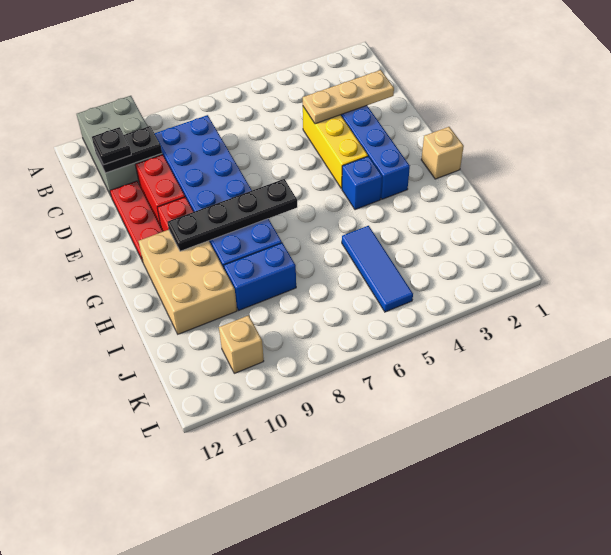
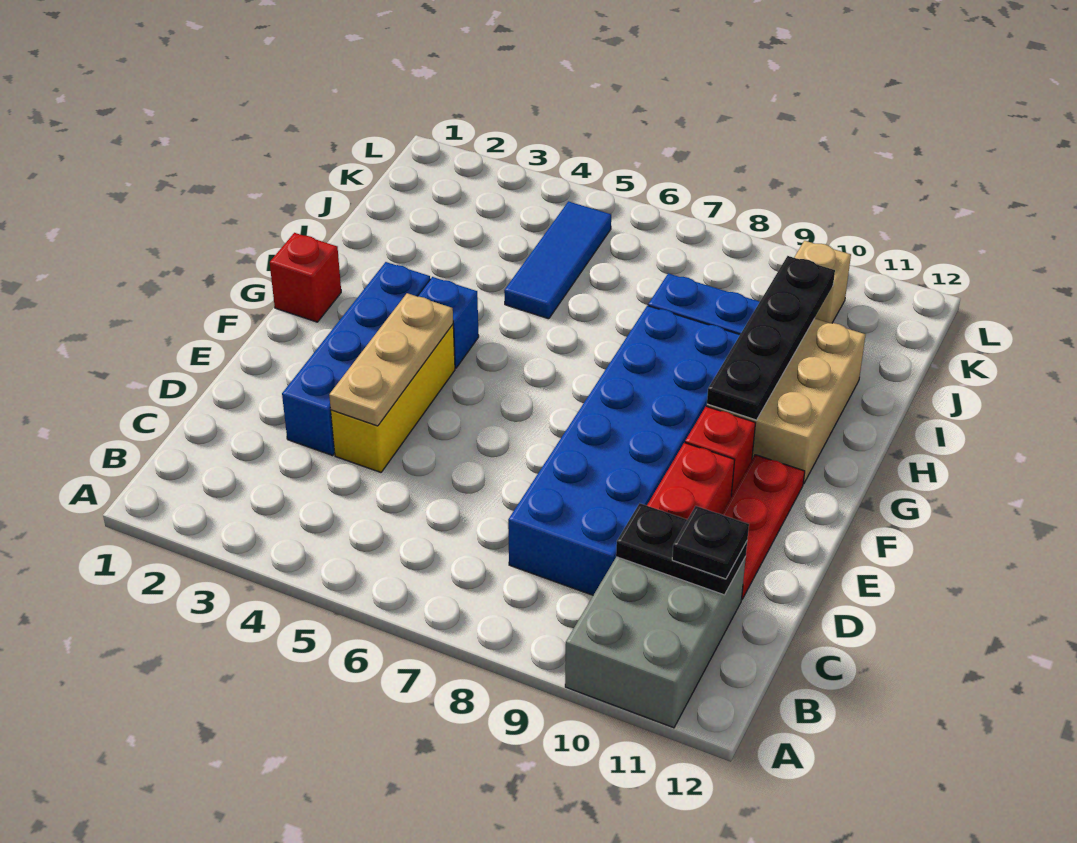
tan plate D2:D4 level 2 -> tan plate D4:F4 level 2
tan brick G1 level 1 -> red brick G1 level 1
black plate G7:G10 level 2 -> black plate G10:J10 level 2

